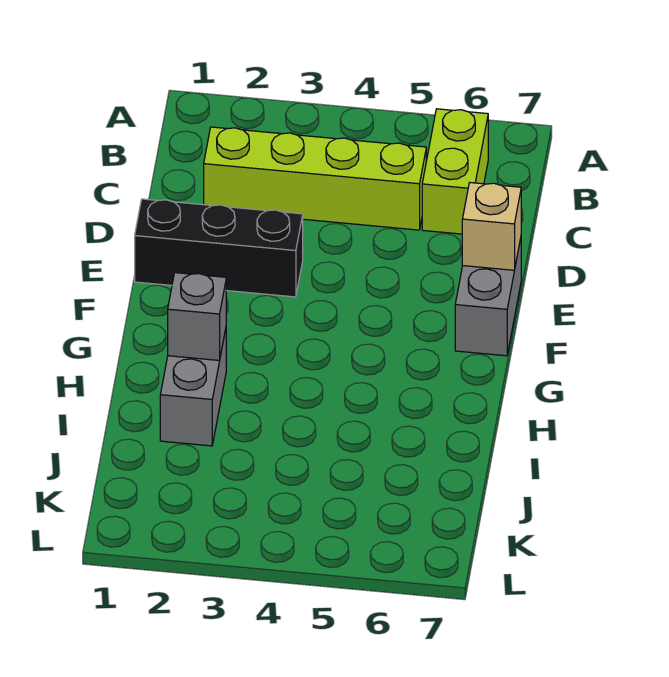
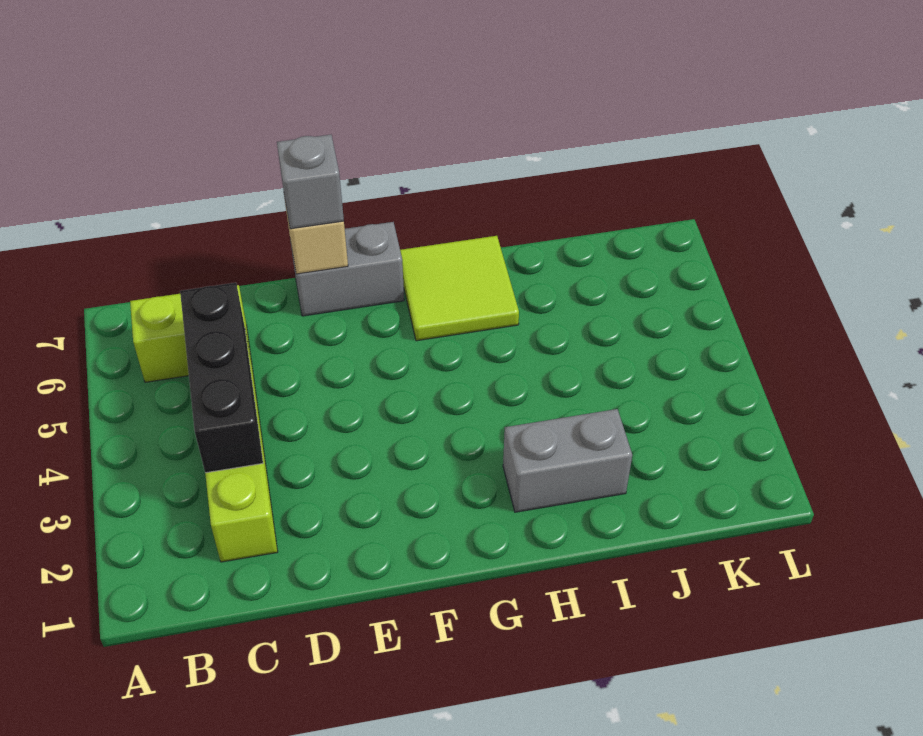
black brick E1:E3 level 1 -> black brick C3:C5 level 2
none -> lime tile G6:H7 level 1
grey brick H2 level 2 -> grey brick E7 level 3

